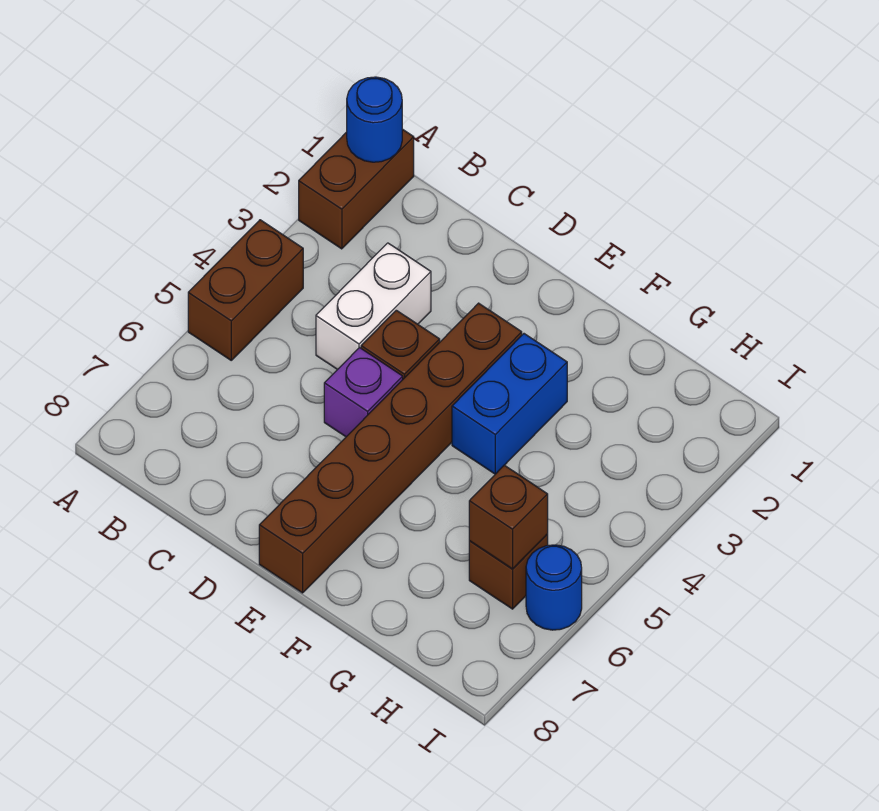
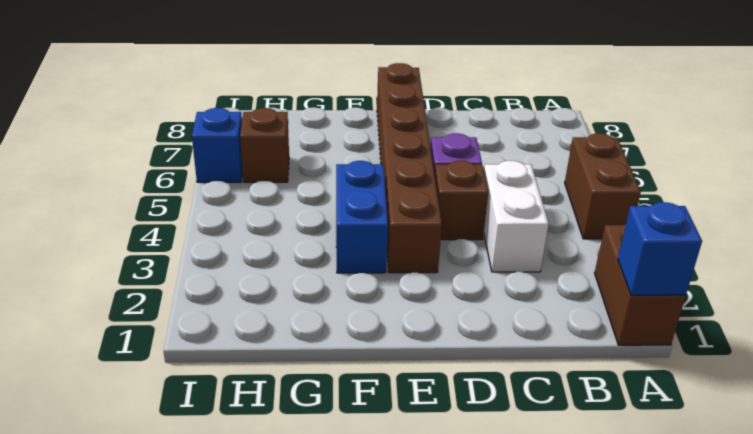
blue round brick A1 level 2 -> blue brick A1 level 2
brown brick H6 level 2 -> none
blue round brick I6 level 1 -> blue brick I6 level 1

